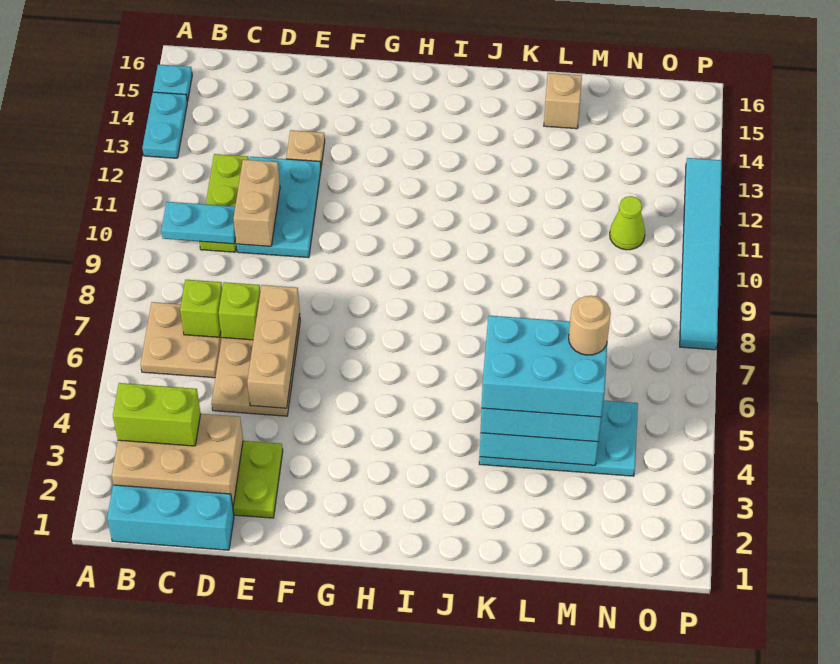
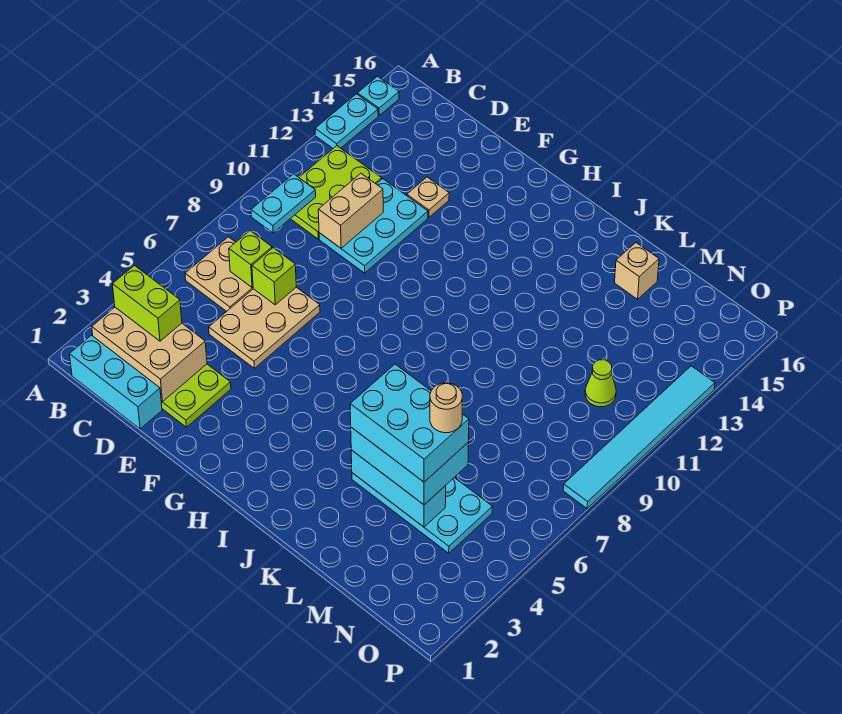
cyan plate B10:C10 level 2 -> cyan plate B9:B10 level 2
lime plate C10:C12 level 1 -> lime plate B10:C12 level 1
tan brick E5:E7 level 2 -> none

